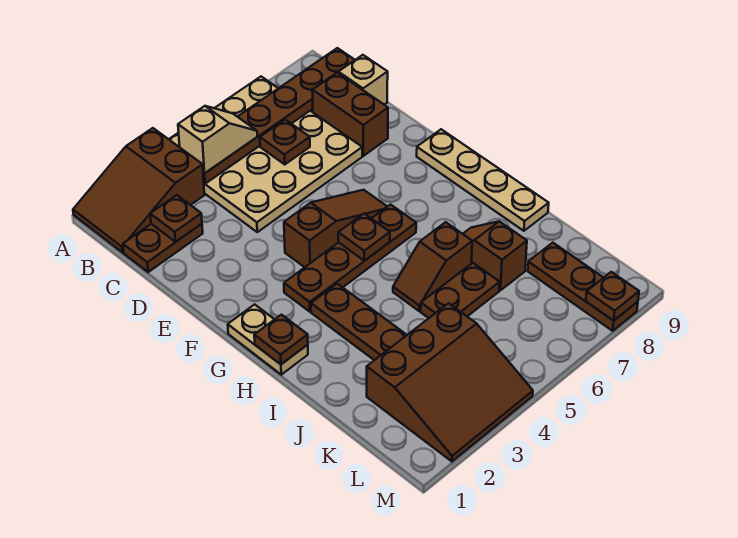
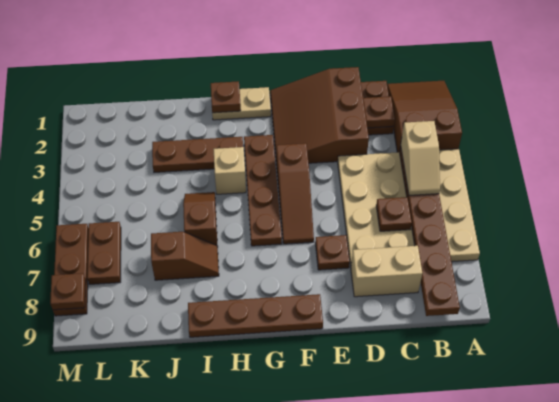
brown brick C8:D8 level 1 -> tan brick C8:D8 level 1
tan brick C9 level 1 -> tan brick H4 level 1
tan plate F9:I9 level 1 -> brown plate F9:I9 level 1
brown plate G5 level 2 -> brown plate E7 level 1
brown plate J5:J6 level 1 -> brown plate L6:L7 level 1
brown slope K2:M4 level 1 top K -> brown slope D1:F3 level 1 top D
brown plate K8:M8 level 1 -> brown plate M6:M8 level 1

